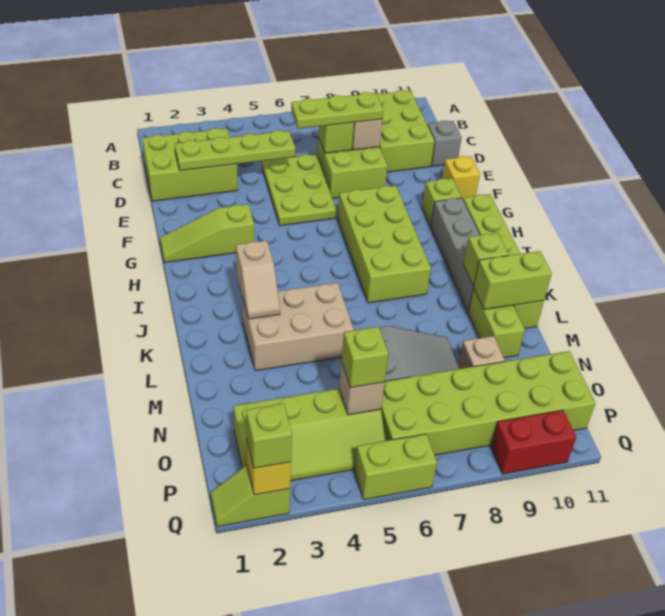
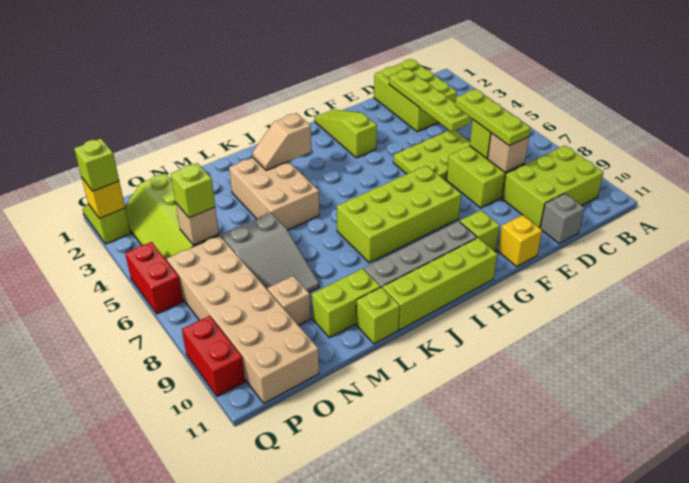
lime brick K10 level 2 -> none
lime brick L10:L11 level 2 -> none
lime brick O6:P11 level 1 -> tan brick O6:P11 level 1
lime brick Q5:Q6 level 1 -> red brick Q5:Q6 level 1

